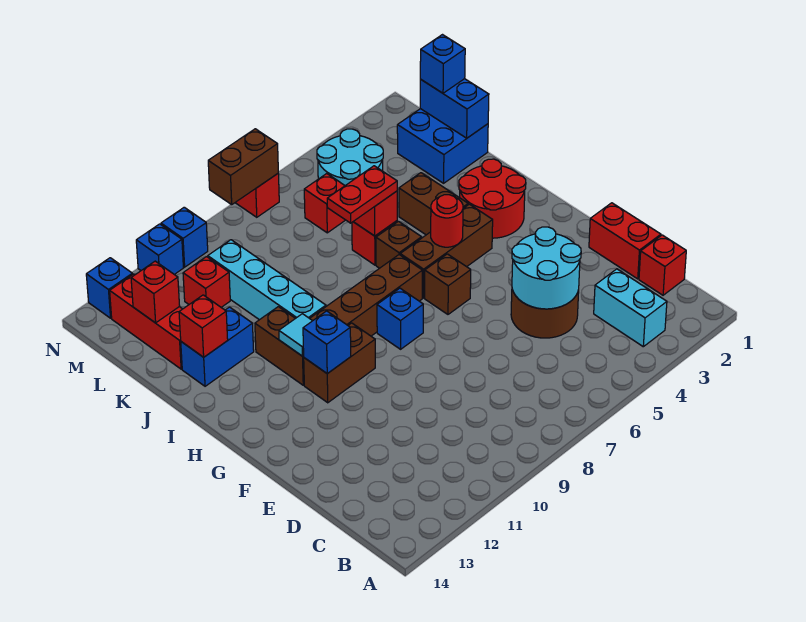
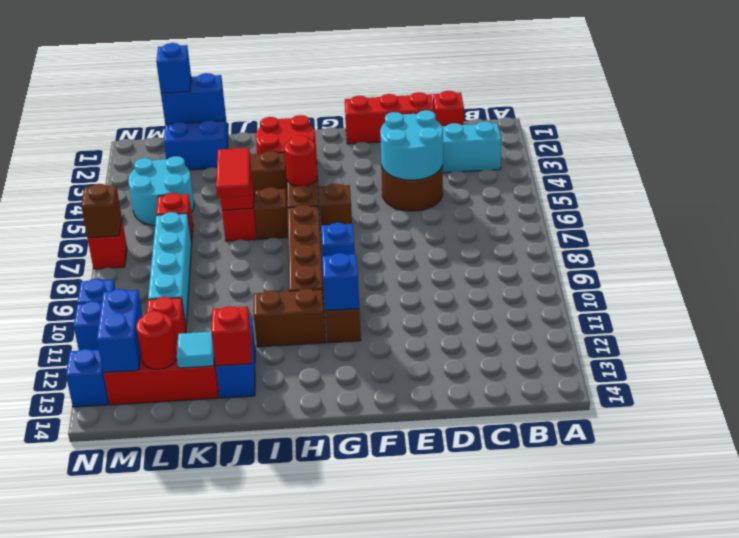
red brick D1:E1 level 1 -> red brick D1:F1 level 1
cyan tile H11 level 2 -> cyan tile K13 level 2
cyan brick I10:L10 level 1 -> cyan brick L7:L10 level 1
red plate J6:J7 level 3 -> red tile J6:J7 level 3
red brick L13 level 2 -> red round brick L13 level 2
none -> blue brick M12:M13 level 2
brown brick N7:N8 level 2 -> brown brick N7 level 2

